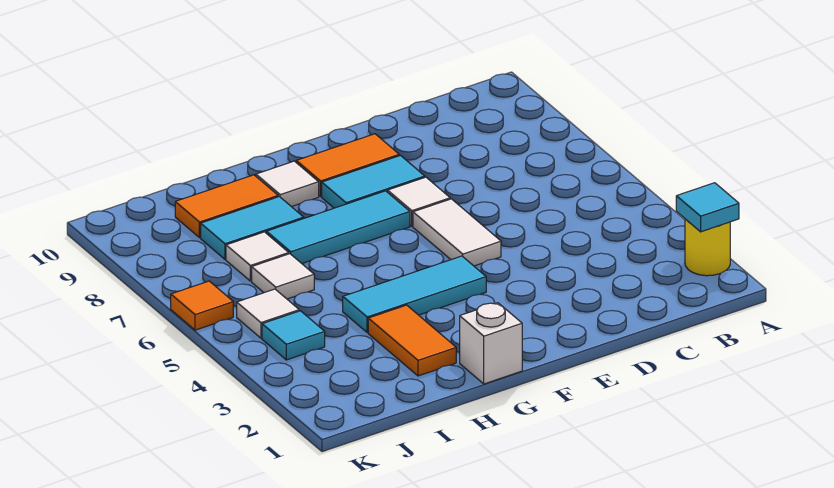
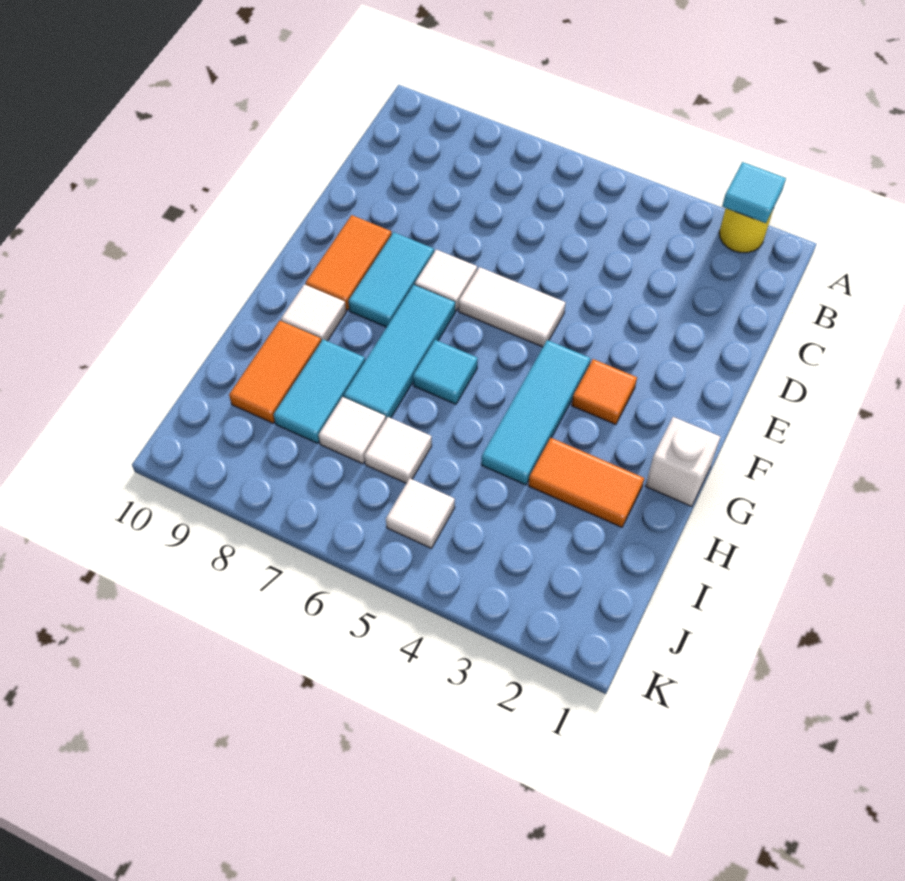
cyan tile J4 level 1 -> cyan tile G6 level 1
orange tile K6 level 1 -> orange tile F3 level 1

